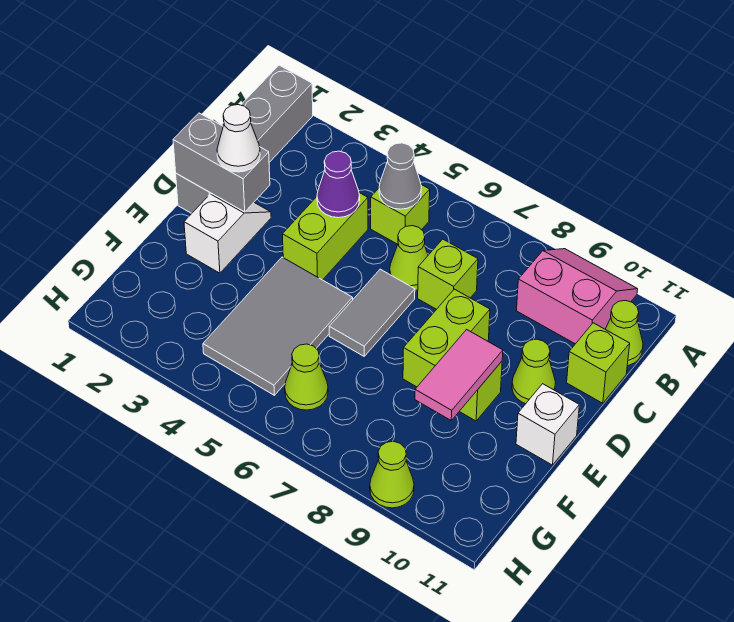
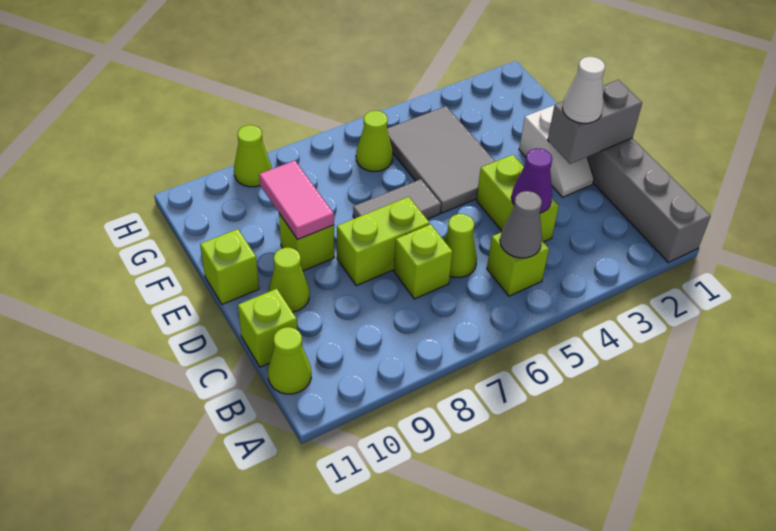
pink slope A9:B10 level 1 top B -> none
grey tile D6:E6 level 1 -> grey tile E6:E7 level 1
lime brick D8:E8 level 1 -> lime brick D7:D8 level 1
white brick E11 level 1 -> lime brick E11 level 1

